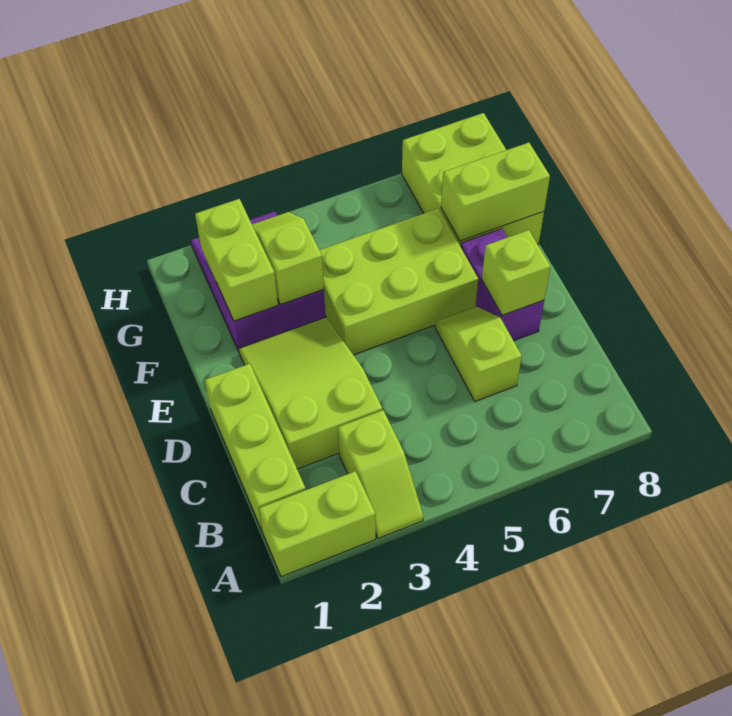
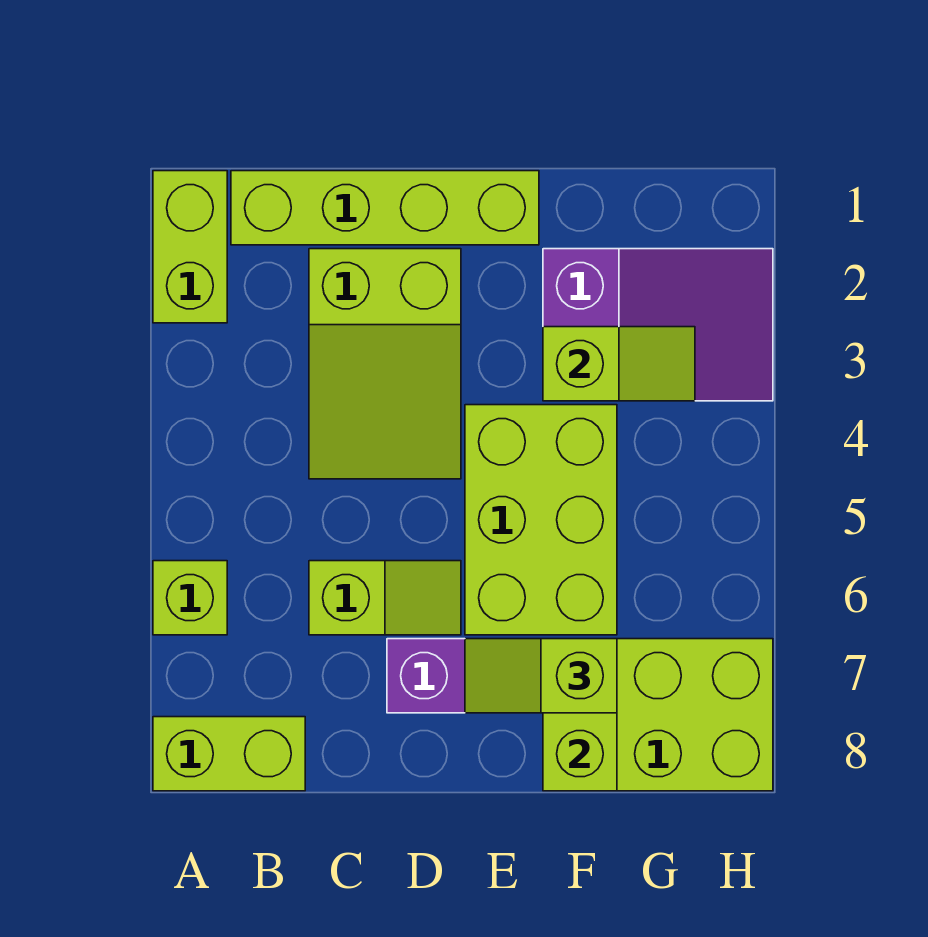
lime slope A3:B3 level 1 top B -> lime slope E7:F7 level 3 top F
lime brick B1:D1 level 1 -> lime brick B1:E1 level 1
lime slope C2:E3 level 1 top C -> lime slope C2:D4 level 1 top 2
lime brick D7 level 2 -> lime brick A6 level 1
lime brick F2:G2 level 2 -> lime brick A8:B8 level 1

